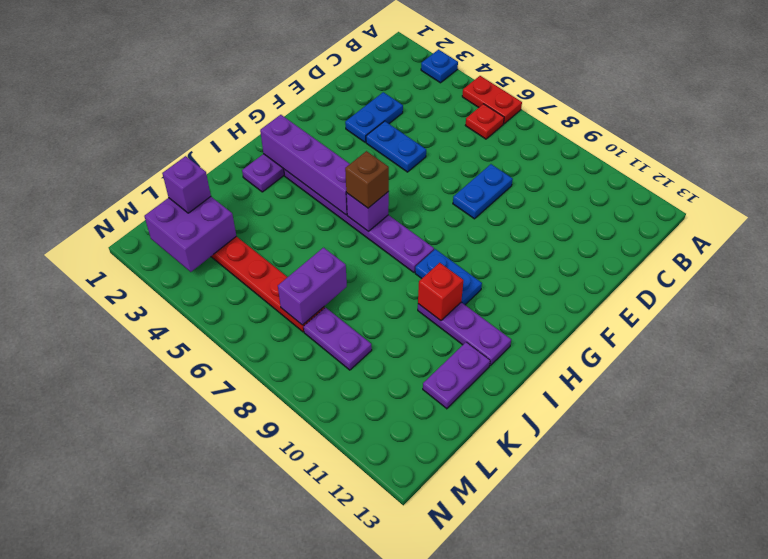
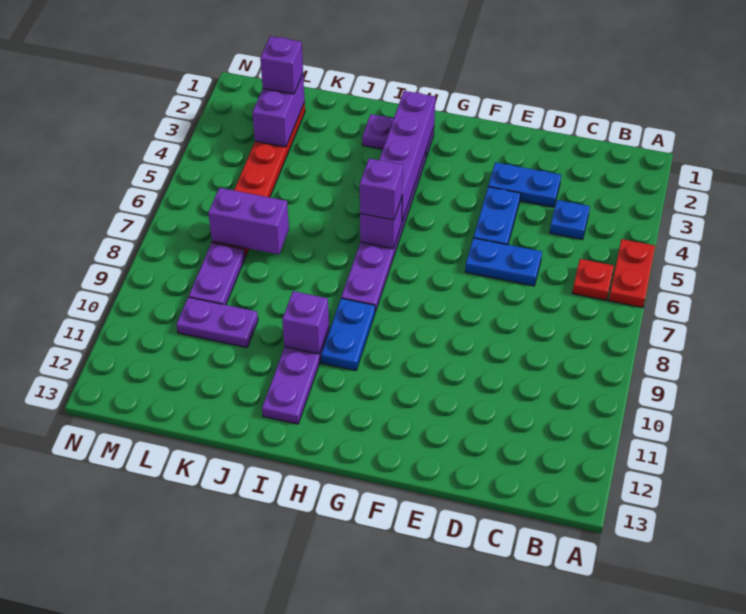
blue plate A3 level 1 -> blue plate C4 level 1
blue plate D8:E8 level 1 -> blue plate D6:E6 level 1
brown brick H6 level 3 -> purple brick H6 level 3
red brick I10 level 2 -> purple brick I10 level 2
purple plate J12:K12 level 1 -> purple plate K10:L10 level 1
purple brick L2:M3 level 2 -> purple brick L2:L3 level 2

